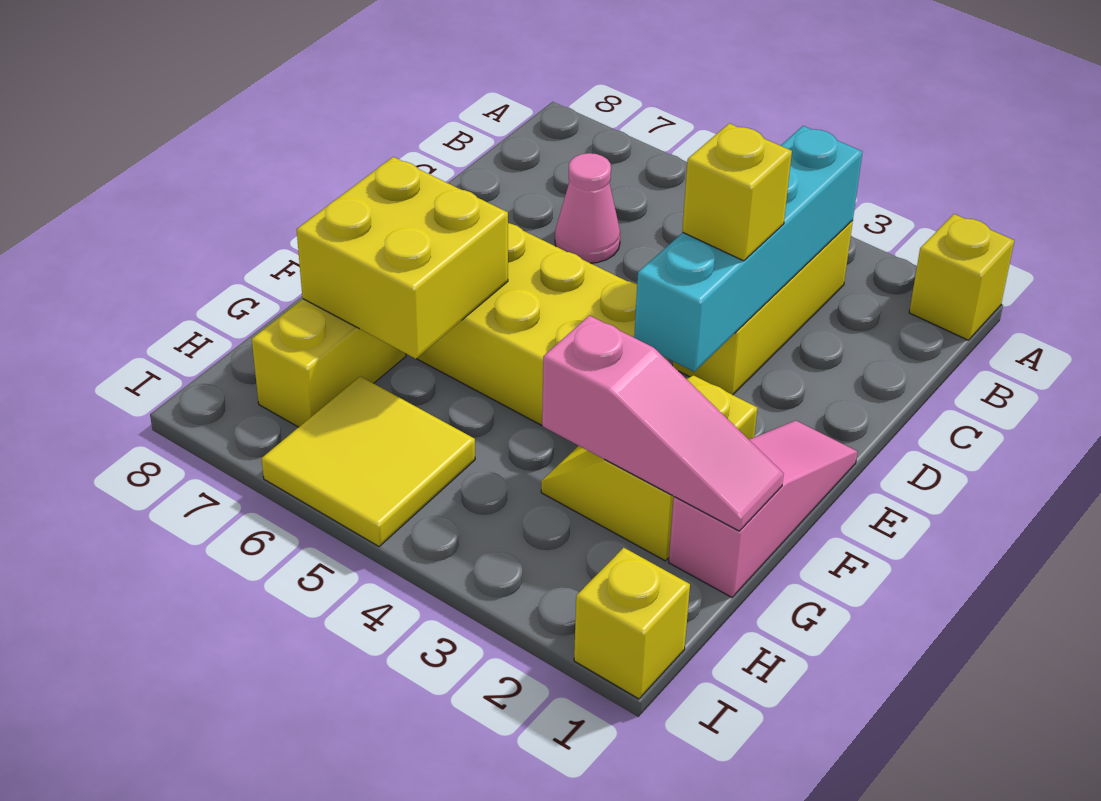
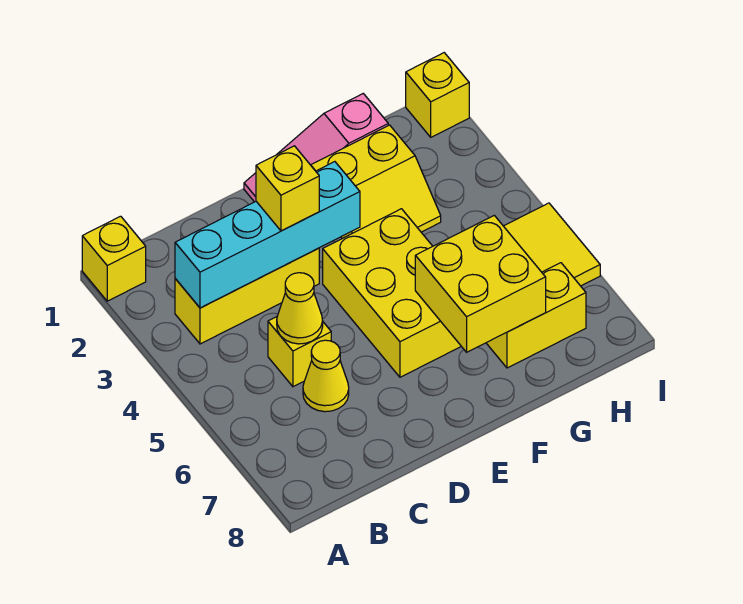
none -> yellow brick C5 level 1
none -> yellow cone C5 level 2
pink cone C6 level 1 -> yellow cone C6 level 1
pink slope G1:G3 level 2 top 3 -> none

